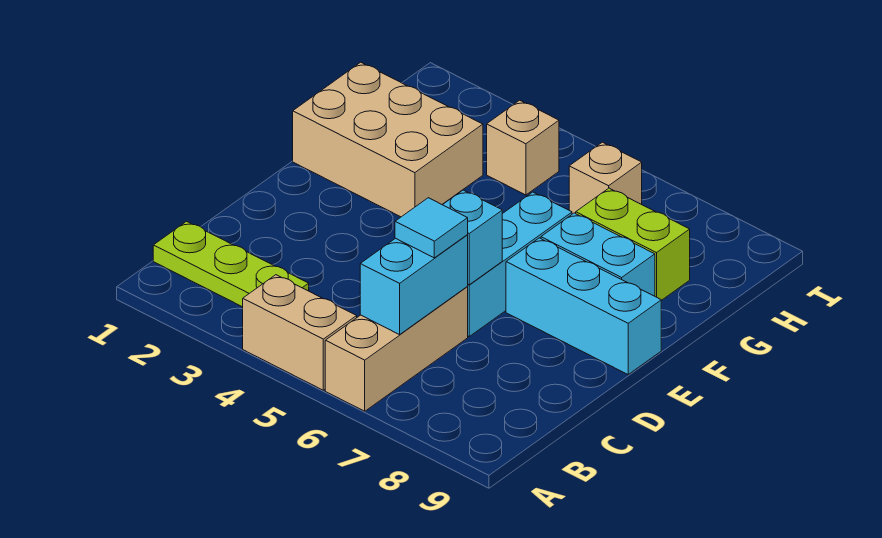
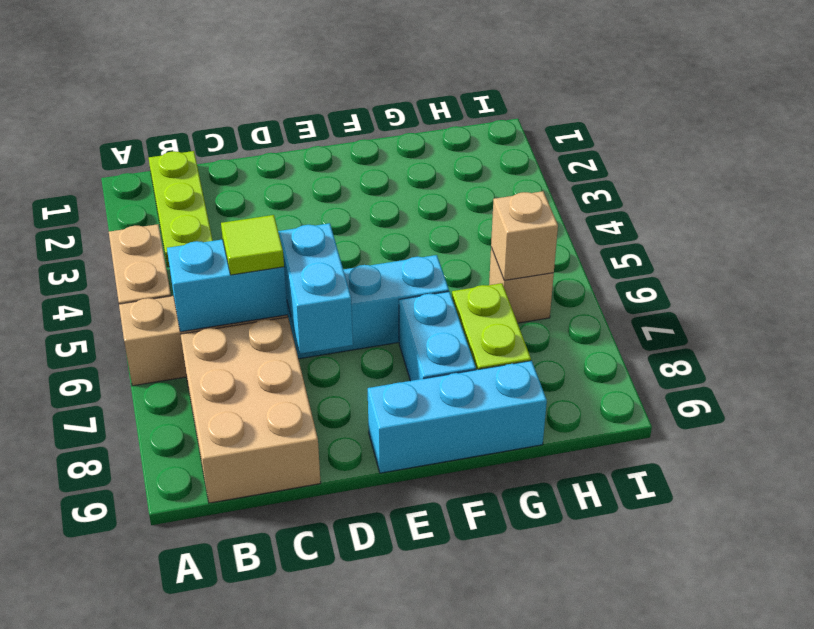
cyan tile C6 level 3 -> lime tile C6 level 3
cyan brick D6 level 2 -> cyan brick D6:D7 level 2
cyan brick E7:E9 level 1 -> cyan brick E9:G9 level 1
tan brick F1:G3 level 1 -> tan brick B7:C9 level 1
tan brick H4 level 1 -> tan brick H6 level 2

